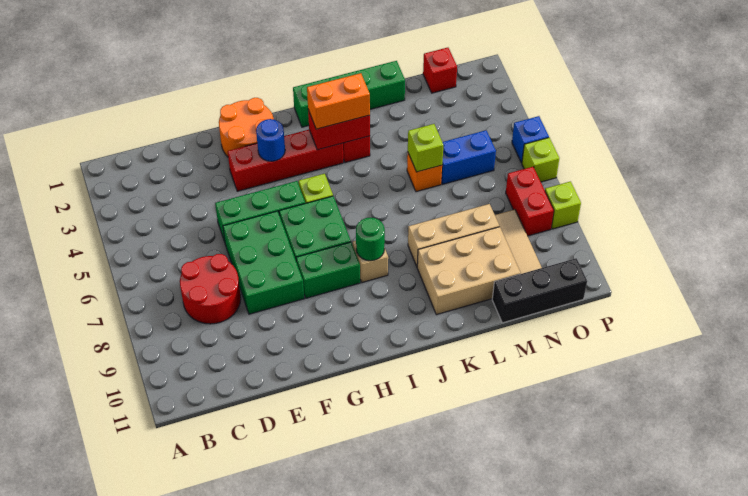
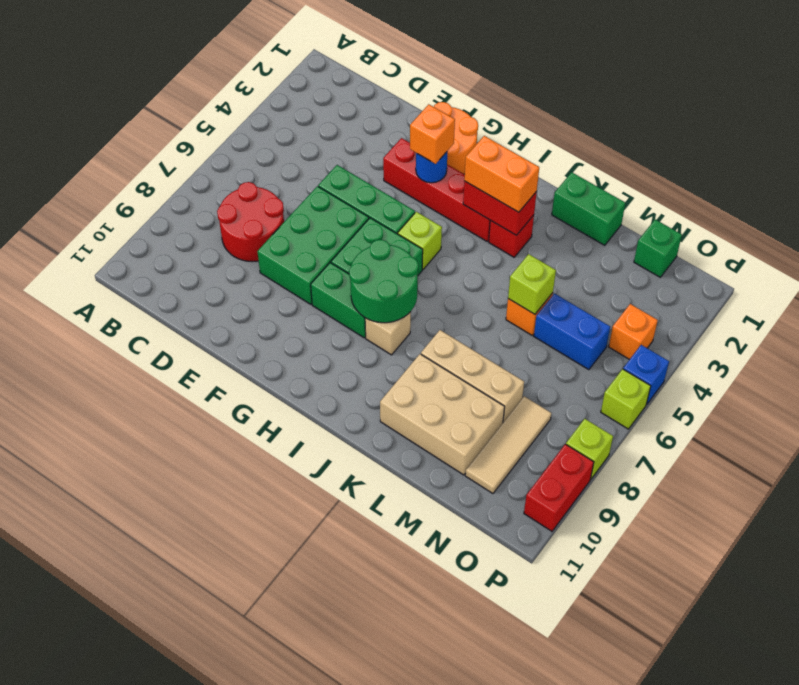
none -> orange brick G3 level 3
green brick I1:L1 level 1 -> green brick K1:L1 level 1
green round brick I8 level 2 -> green round brick H7:I8 level 2
black brick M11:O11 level 1 -> none
red brick N1 level 1 -> green brick N1 level 1
none -> orange brick O4 level 1
red brick O7:O8 level 1 -> red brick P9:P10 level 1

